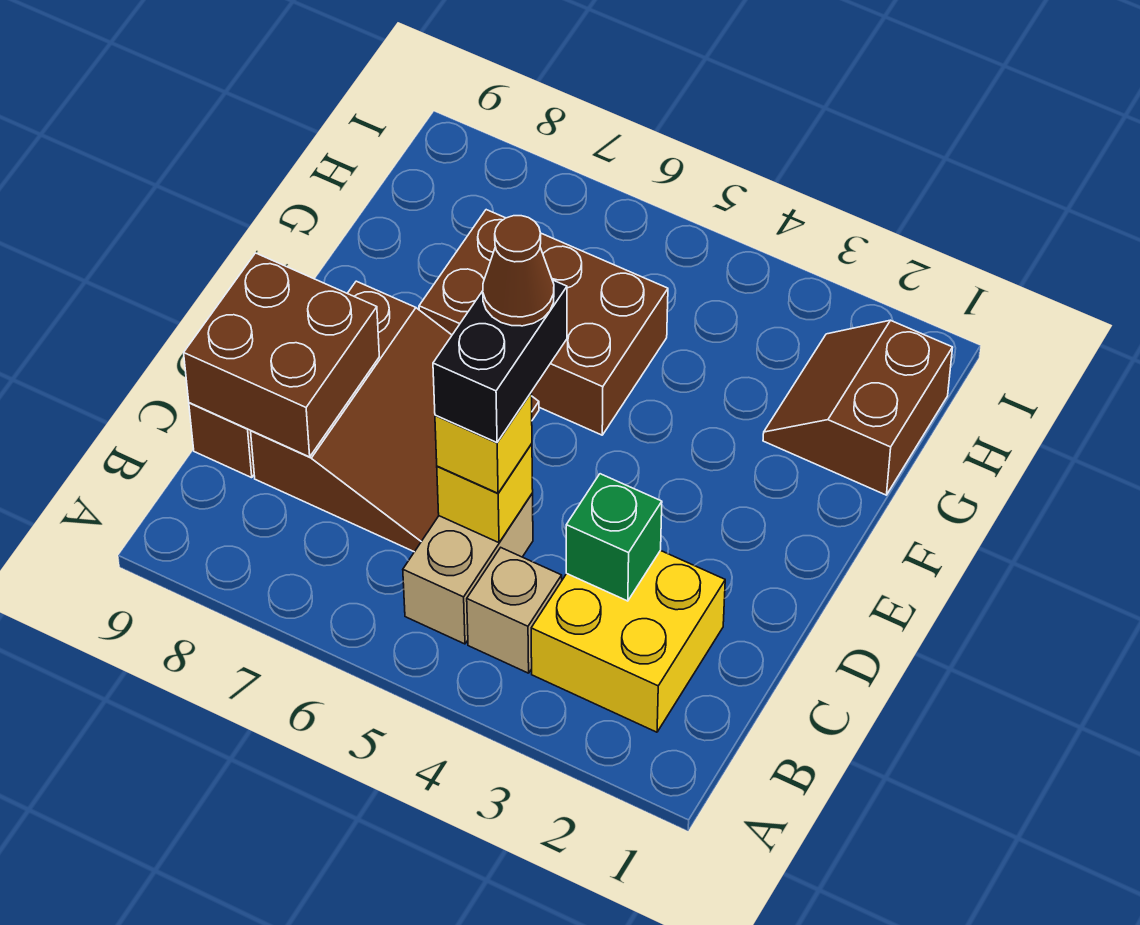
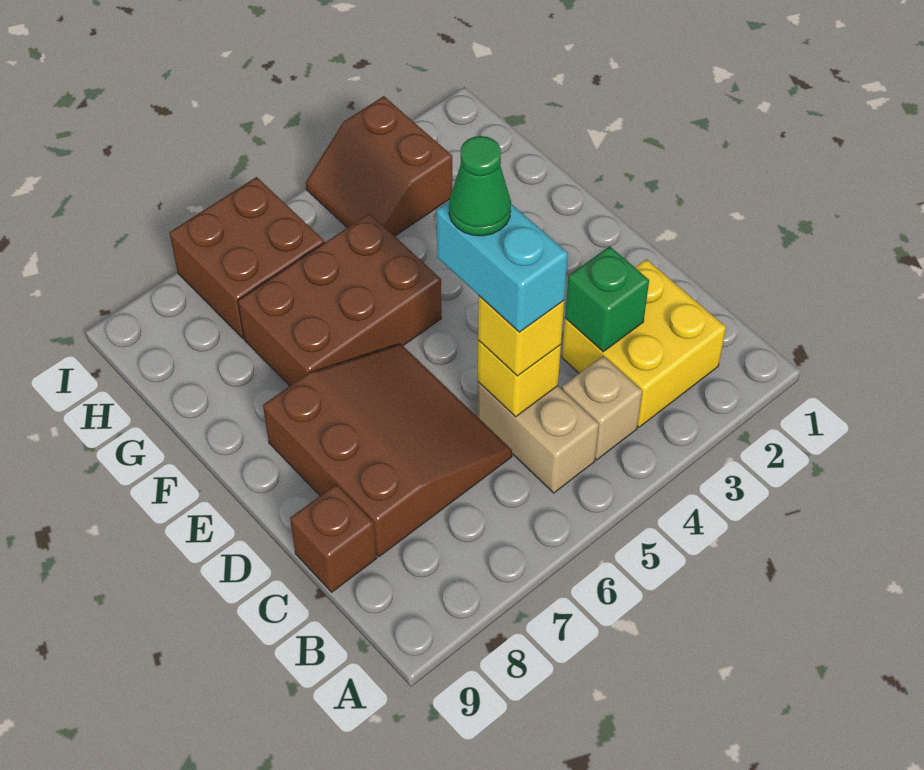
black brick C5:D5 level 4 -> cyan brick C5:D5 level 4
brown brick C8:D9 level 2 -> brown brick H6:I7 level 1
brown cone D5 level 5 -> green cone D5 level 5
brown slope G1:H2 level 1 top 1 -> brown slope H3:I4 level 1 top 3

